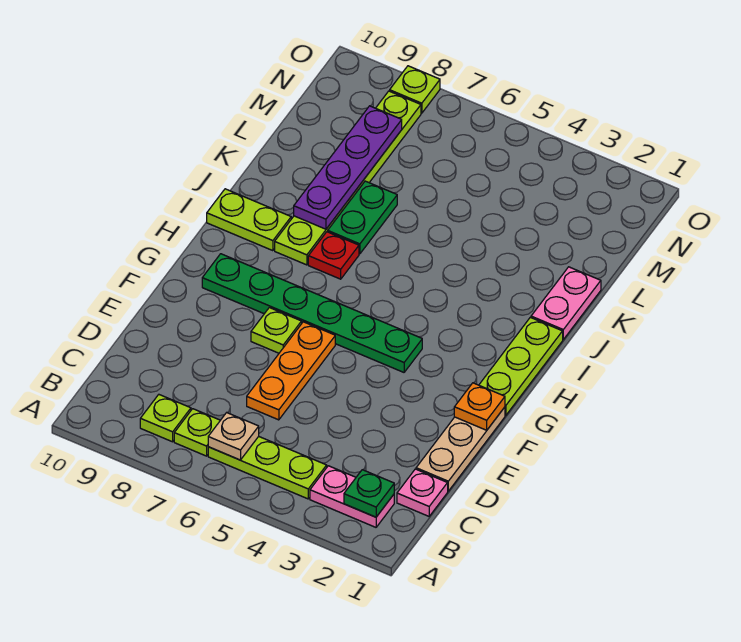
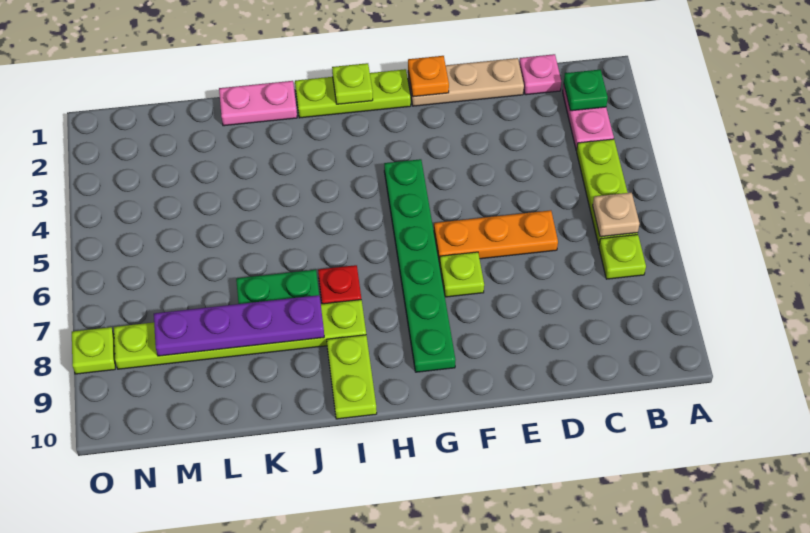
lime plate B8 level 1 -> lime plate H1 level 2

